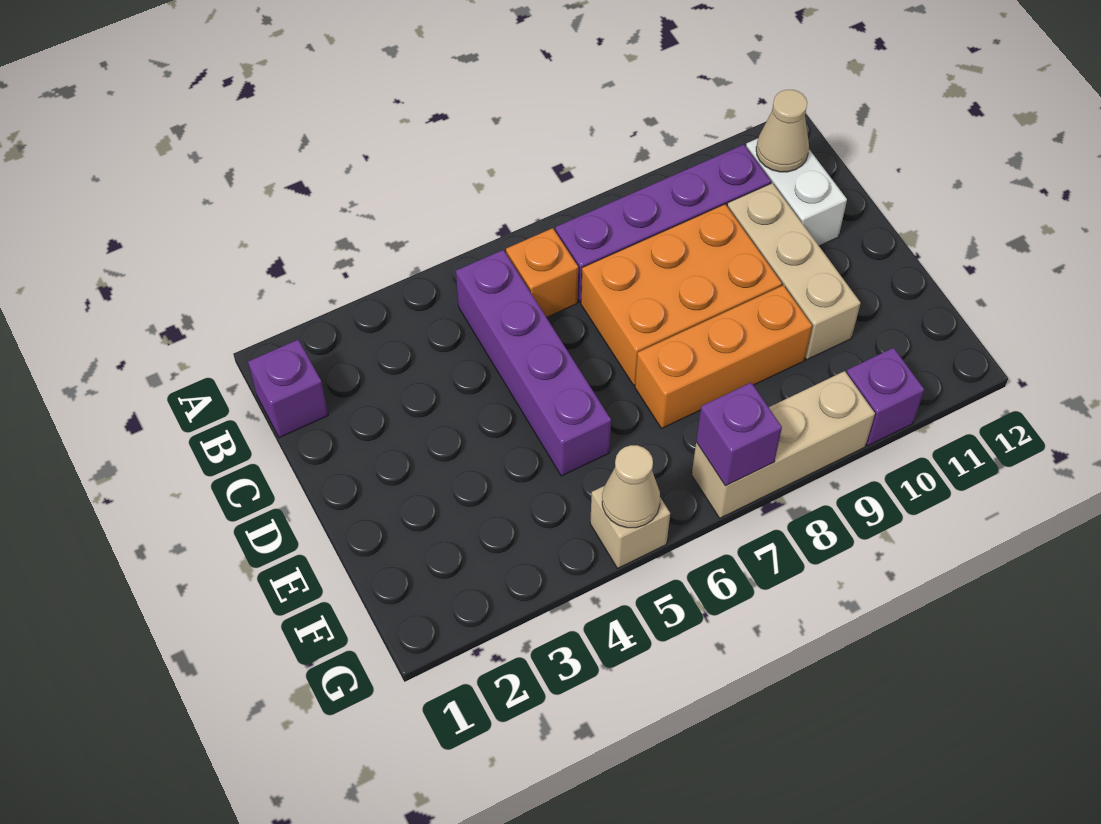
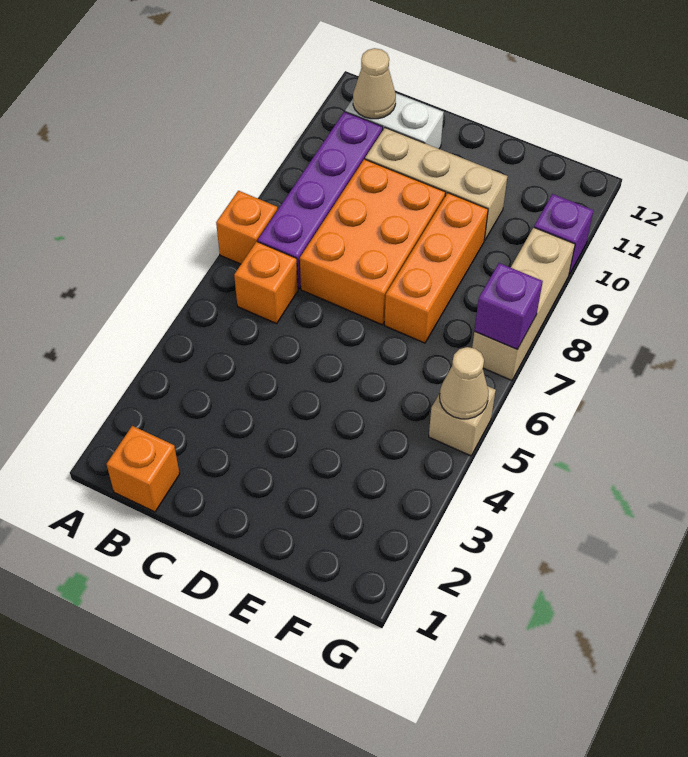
none -> orange brick A7 level 1
purple brick B1 level 1 -> orange brick B1 level 1
purple brick B5:E5 level 1 -> none

